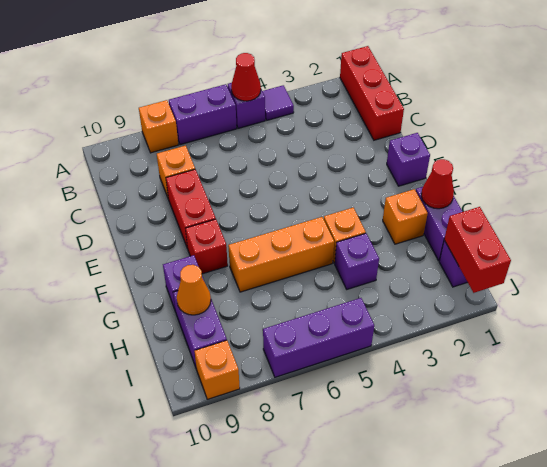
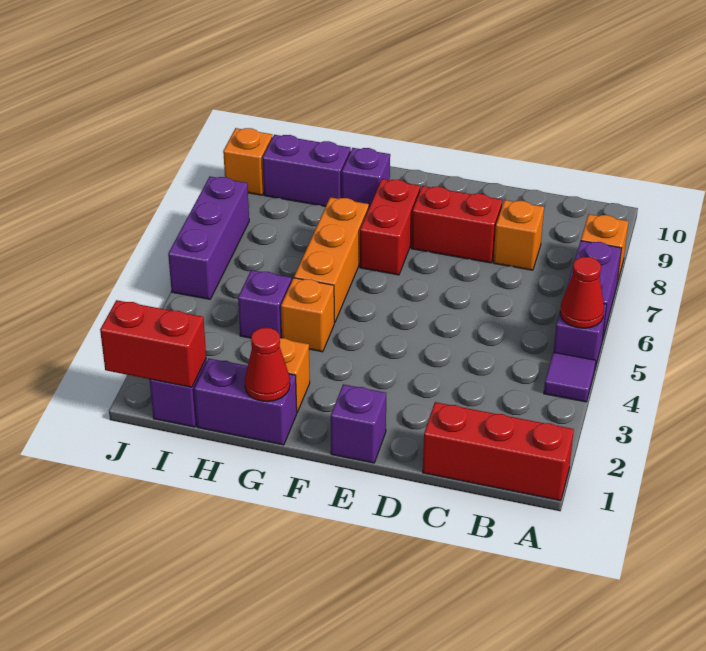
red brick F8 level 1 -> red brick F7:F8 level 1
orange cone H9 level 2 -> none

